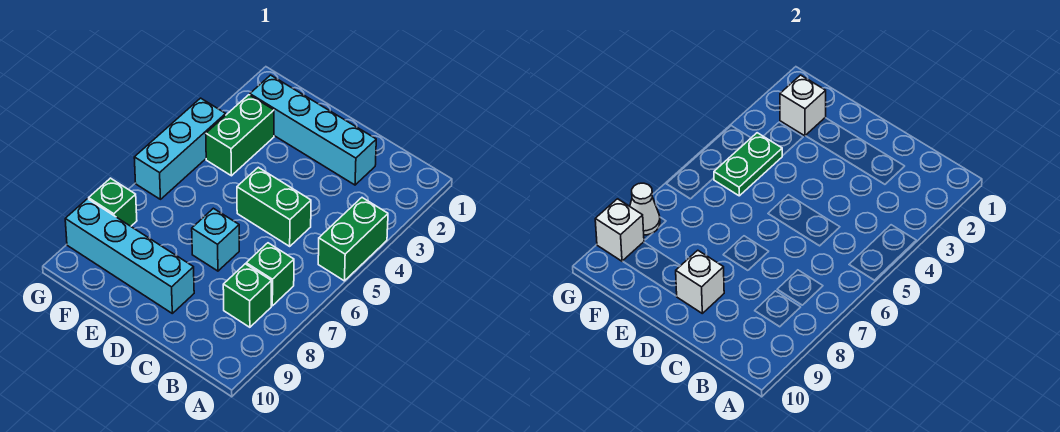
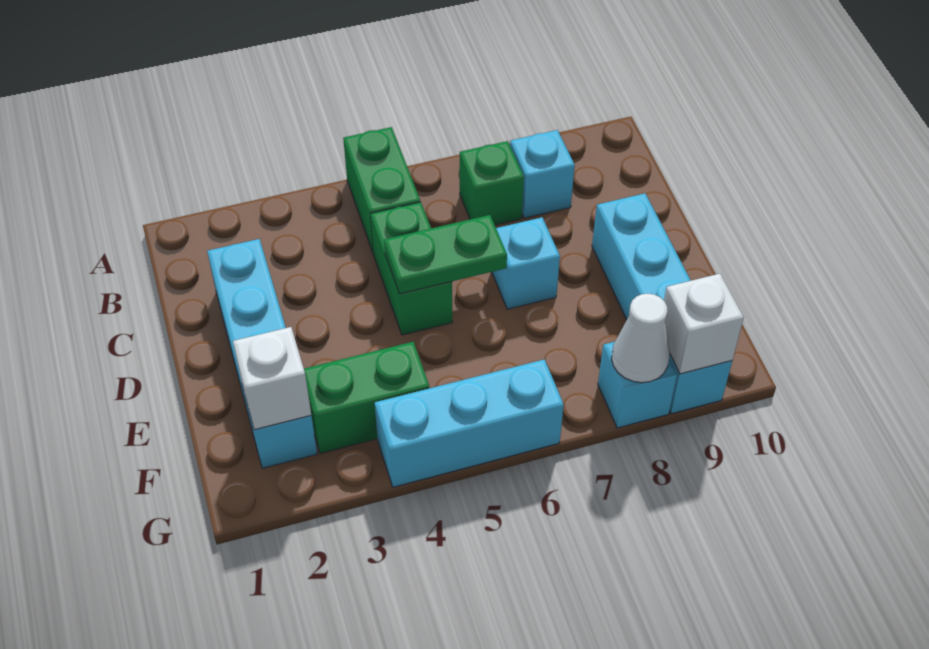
green brick A4:A5 level 1 -> green brick A5:B5 level 1
green brick B8 level 1 -> cyan brick B8 level 1
white brick D9 level 2 -> none
green plate F4:F5 level 2 -> green plate D5:D6 level 2
green brick G8 level 1 -> cyan brick G8 level 1

